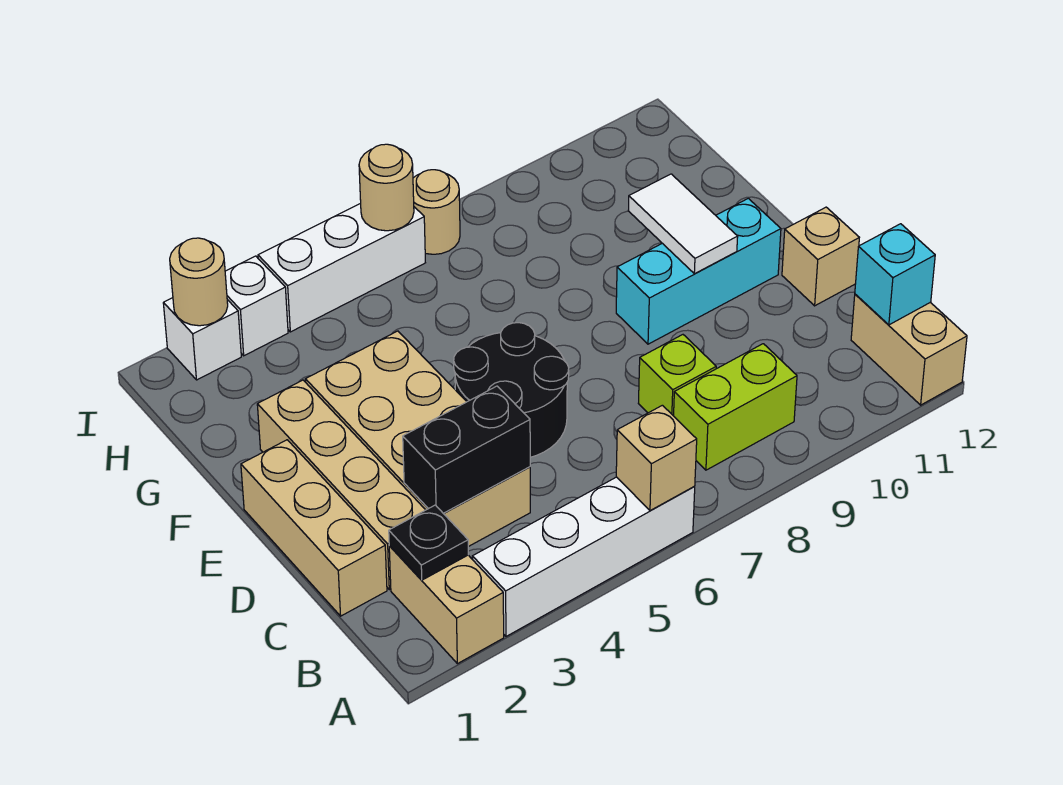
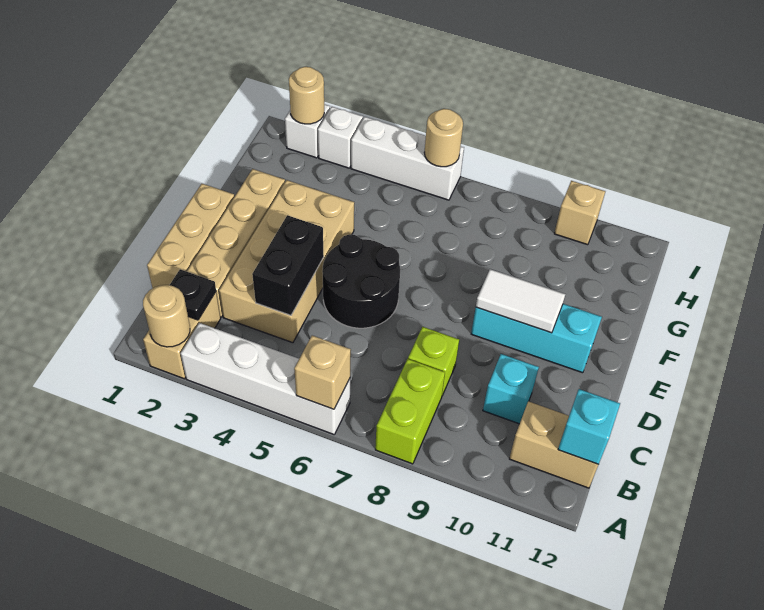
tan brick A12:B12 level 1 -> tan brick B11:B12 level 1
lime brick B8:B9 level 1 -> lime brick A8:B8 level 1
black brick C3:C4 level 2 -> black brick C4:D4 level 2
none -> cyan brick C10 level 1
tan brick D12 level 1 -> tan brick I10 level 1
white tile E10:F10 level 2 -> white tile E9:E10 level 2
tan round brick I7 level 1 -> tan round brick A2 level 2

